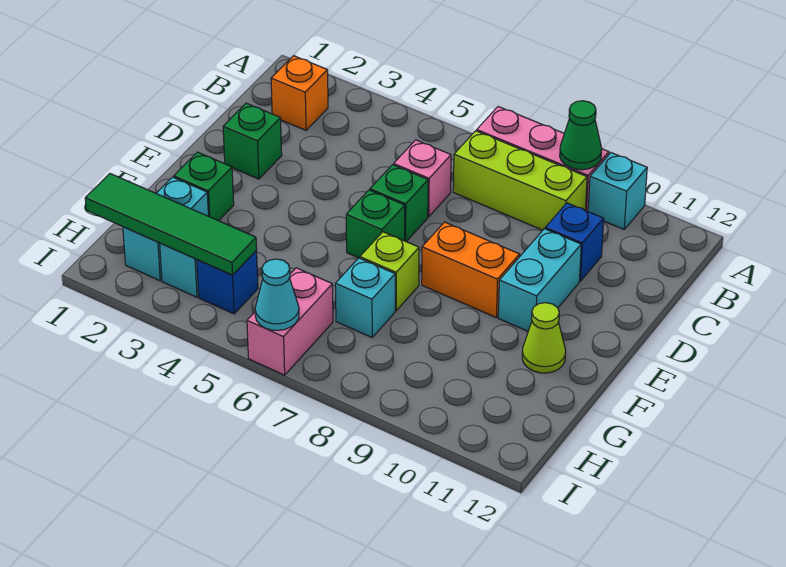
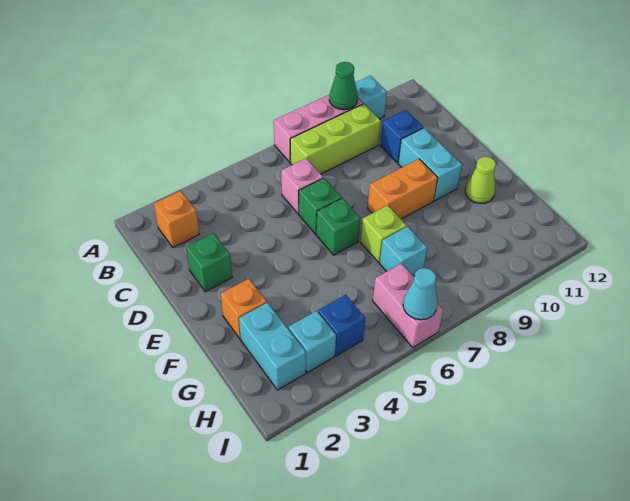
green brick F2 level 1 -> orange brick F2 level 1
green tile H1:H4 level 2 -> none

